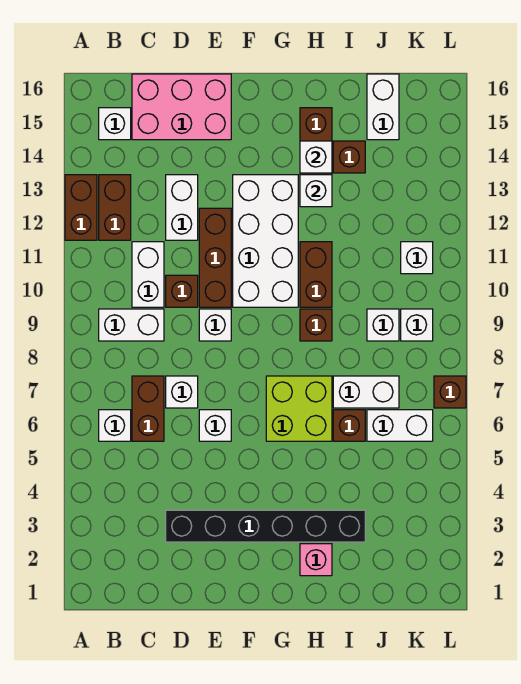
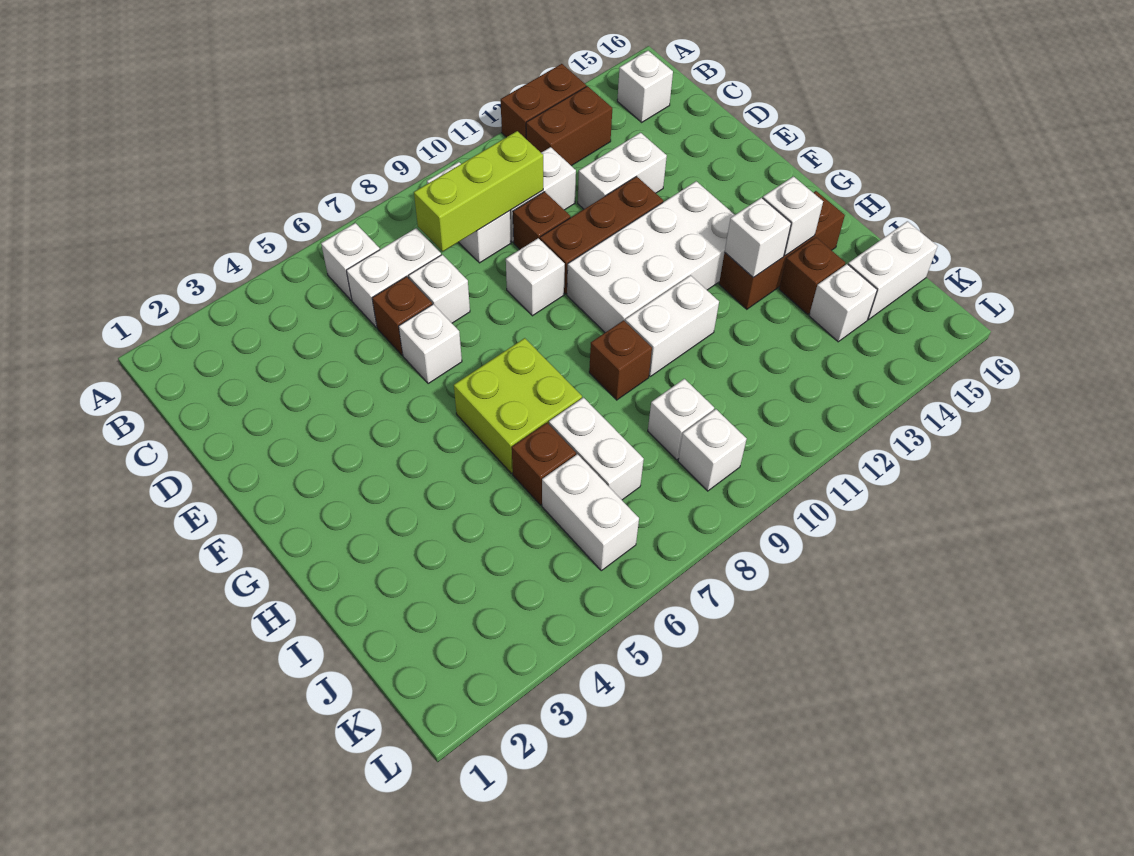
brown brick C6:C7 level 1 -> white brick C6:C7 level 1
none -> lime brick C8:C10 level 2
pink brick C15:E16 level 1 -> none
black brick D3:I3 level 1 -> none
pink brick H2 level 1 -> none
brown brick H10:H11 level 1 -> white brick H10:H11 level 1
white brick K11 level 1 -> white brick J14 level 1
brown brick L7 level 1 -> brown brick D6 level 1

